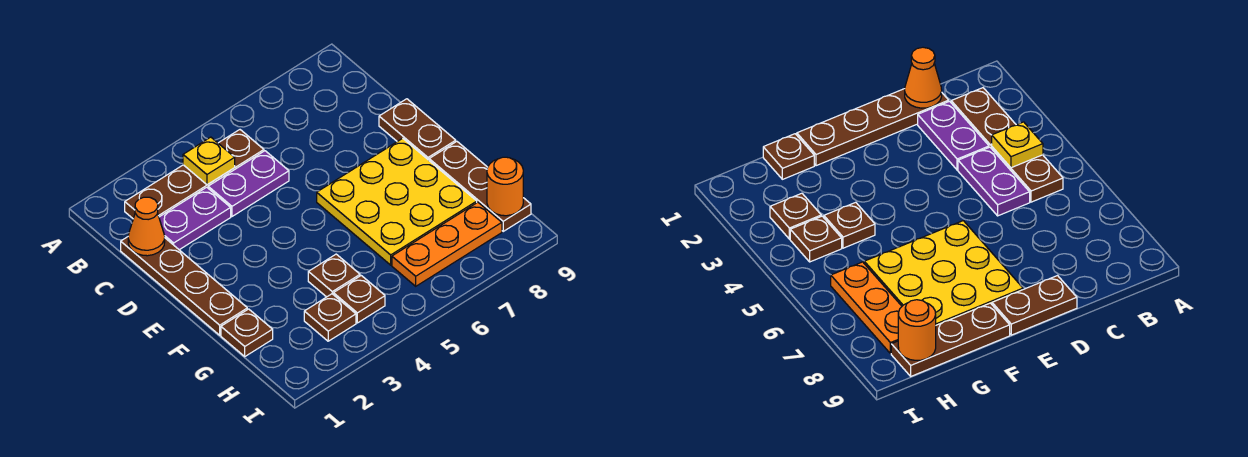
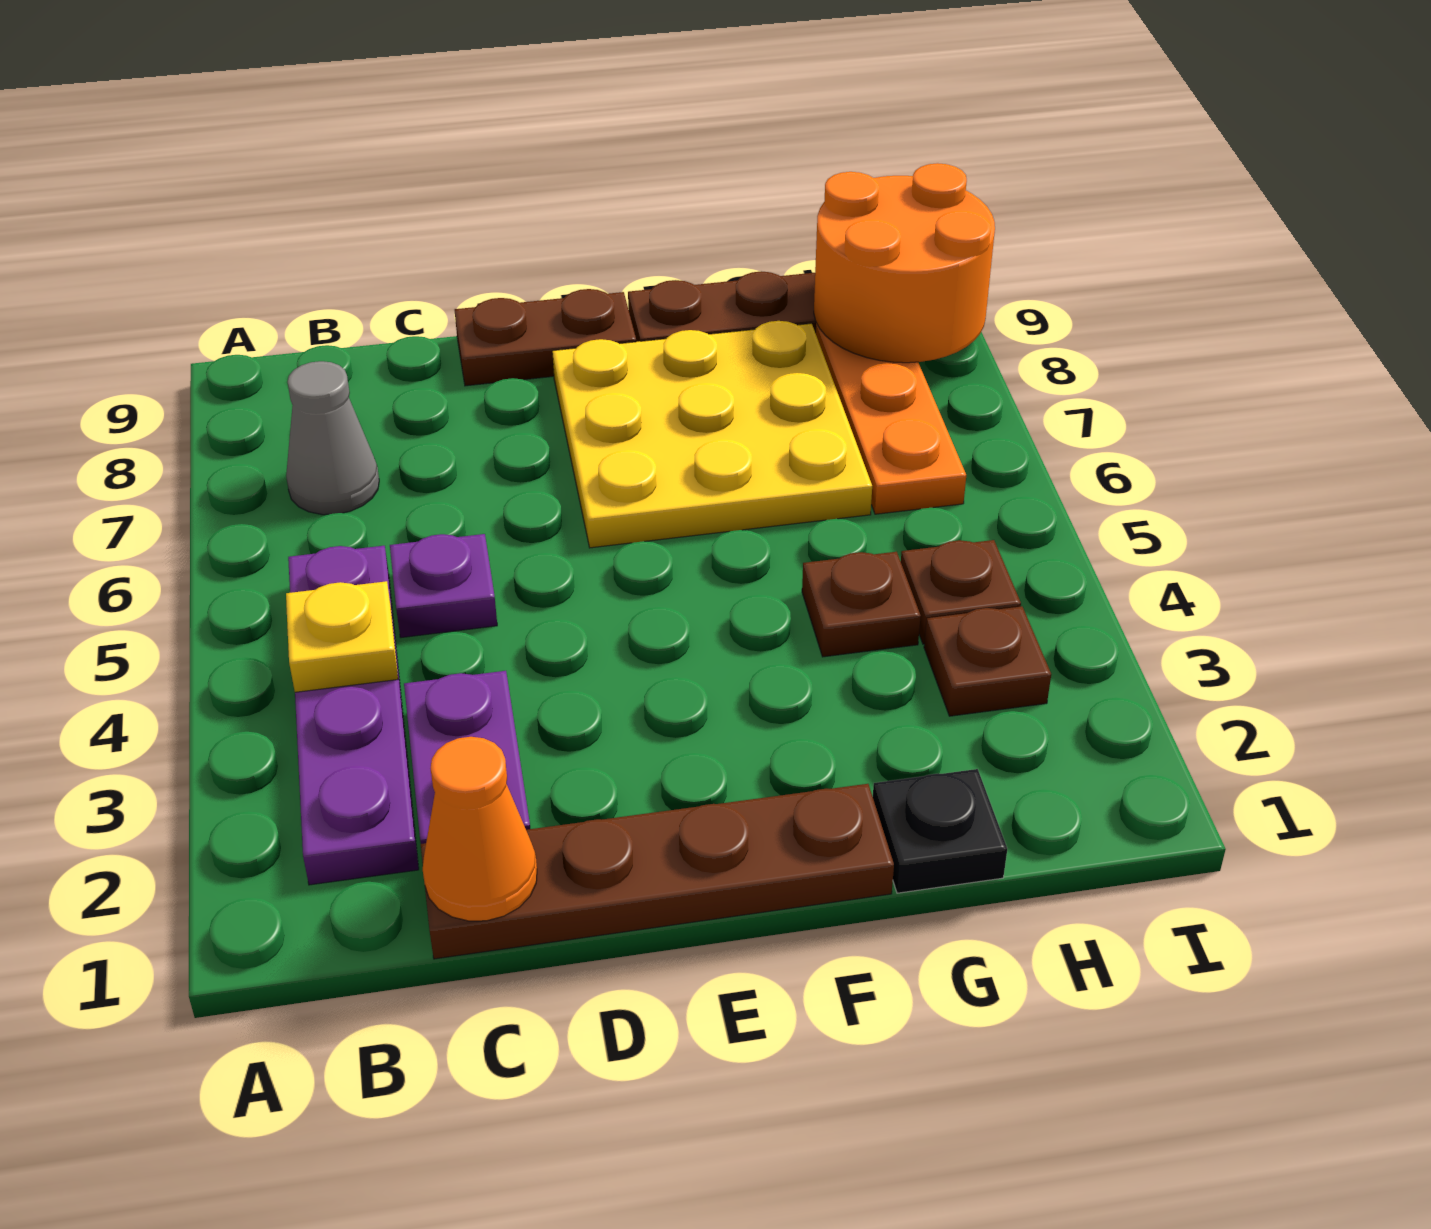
brown plate B2:B5 level 1 -> purple plate B2:B5 level 1
none -> grey cone B7 level 1
purple plate C4:C5 level 1 -> purple plate C5 level 1
brown plate G1 level 1 -> black plate G1 level 1
orange round brick H9 level 2 -> orange round brick H8:I9 level 2

